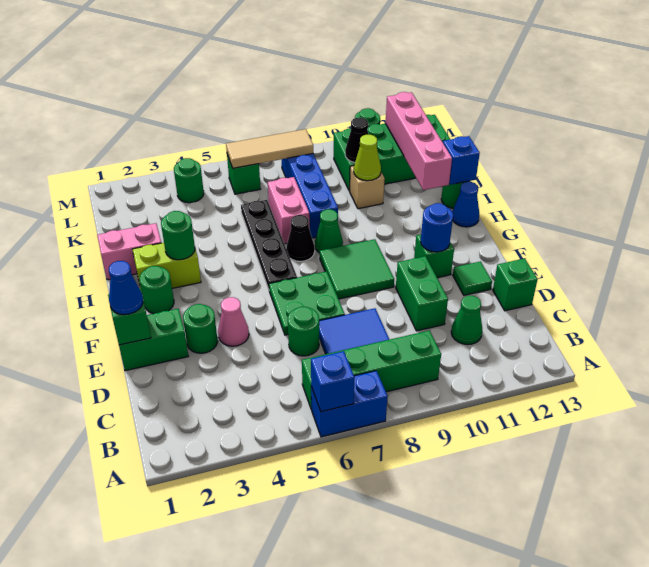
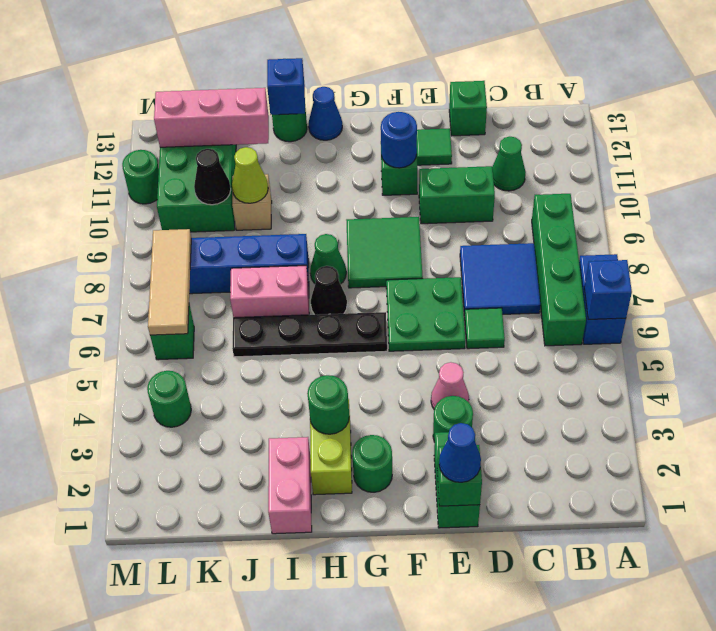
green round brick D6 level 1 -> green tile D6 level 1
pink brick I12:L12 level 2 -> pink brick J12:L12 level 2

